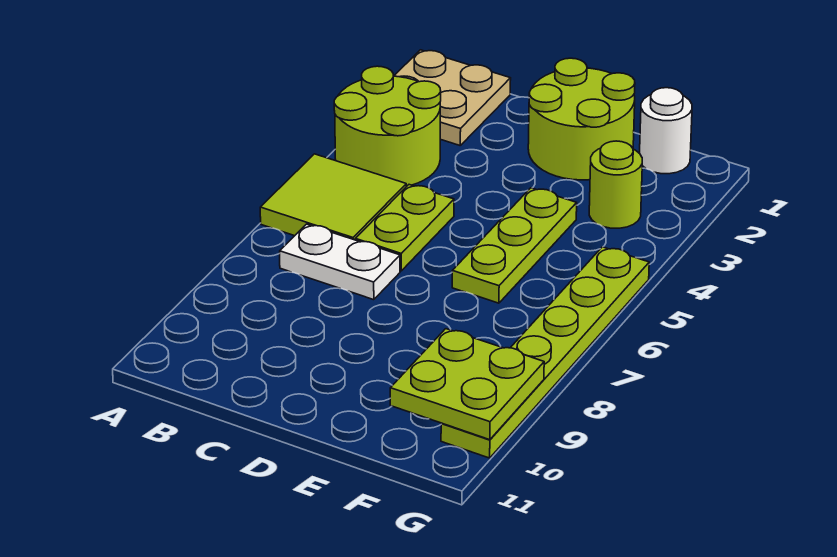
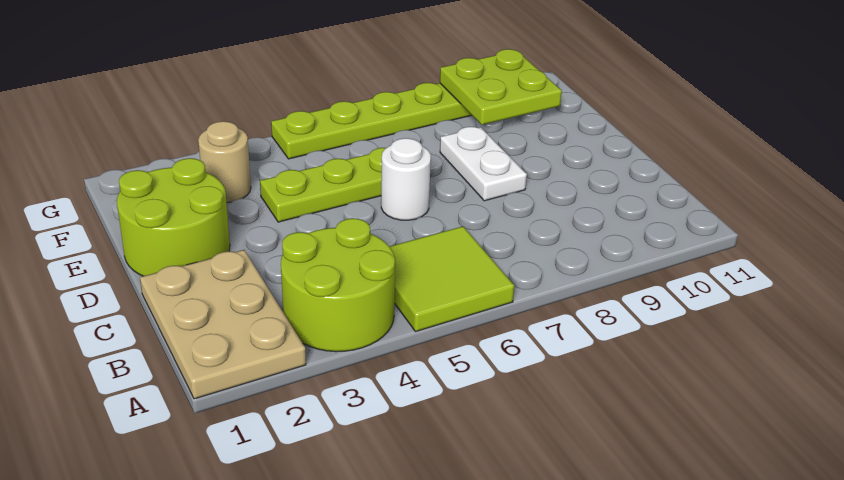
tan plate A1:B2 level 1 -> tan plate A1:C2 level 1
white plate B7:C7 level 1 -> white plate D8:E8 level 1
lime plate C5:C6 level 1 -> none
white round brick F1 level 1 -> white round brick D6 level 1
lime round brick F3 level 1 -> tan round brick F3 level 1

